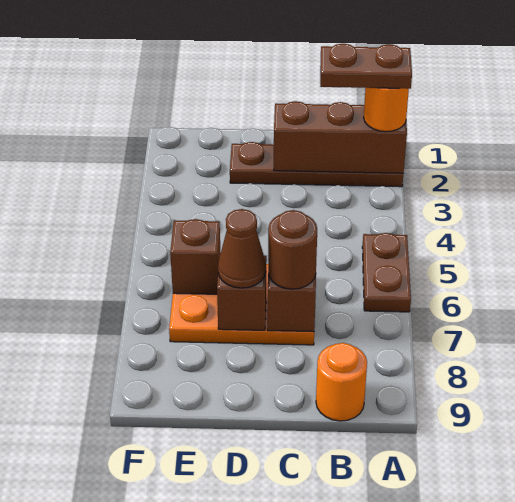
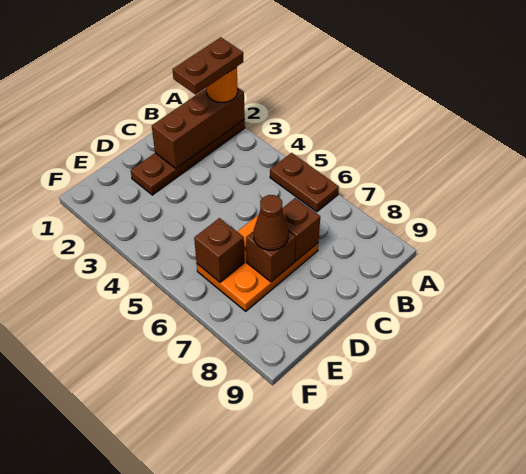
orange round brick B9 level 1 -> none
brown round brick C7 level 3 -> none

